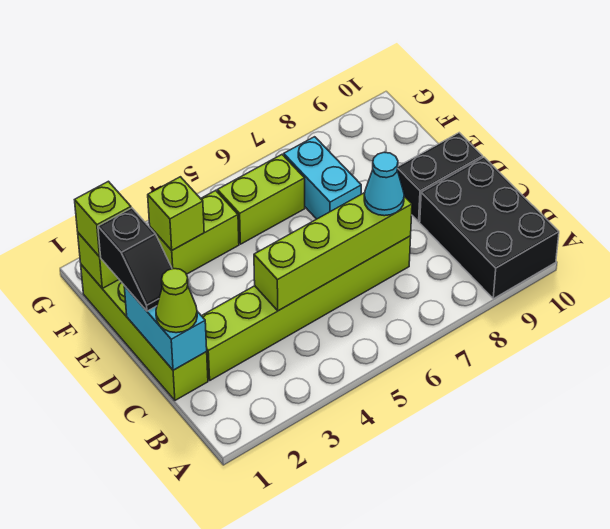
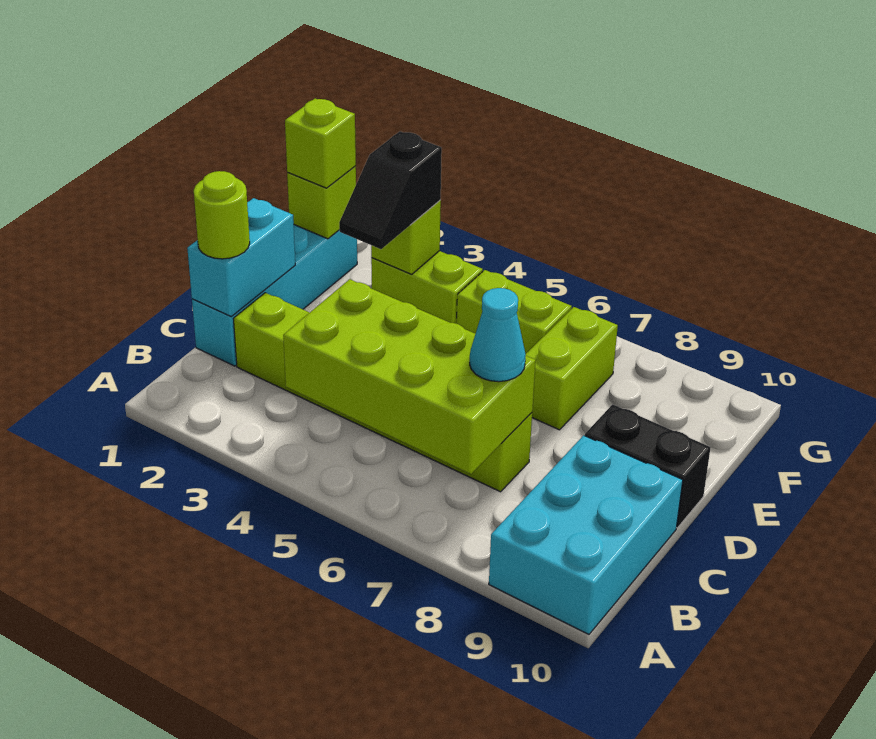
black brick A9:C10 level 1 -> cyan brick A9:C10 level 1
lime brick C1:F1 level 1 -> cyan brick C1:F1 level 1
lime cone C1 level 3 -> lime round brick C1 level 3
lime brick C4:C7 level 2 -> lime brick B4:C7 level 2
black slope D1:E1 level 3 top E -> black slope E3:F3 level 3 top F
cyan brick E7:F7 level 1 -> lime brick E7:F7 level 1

